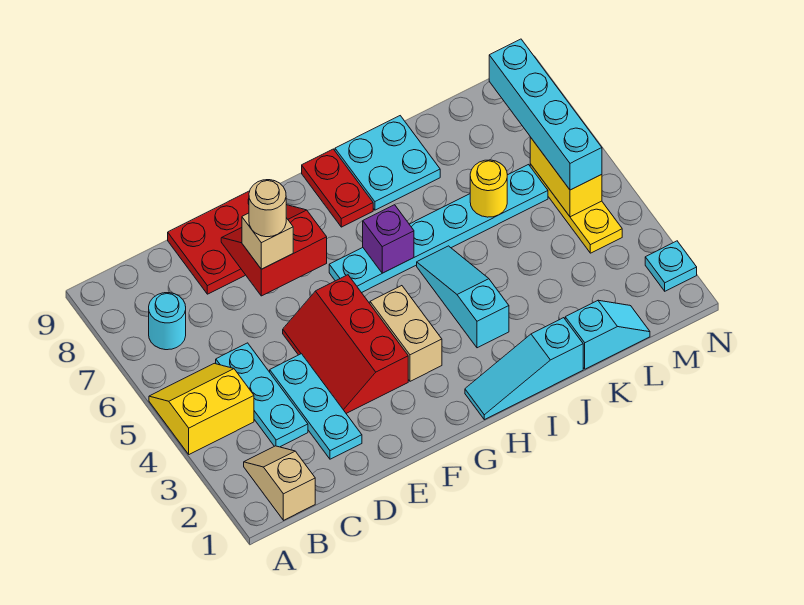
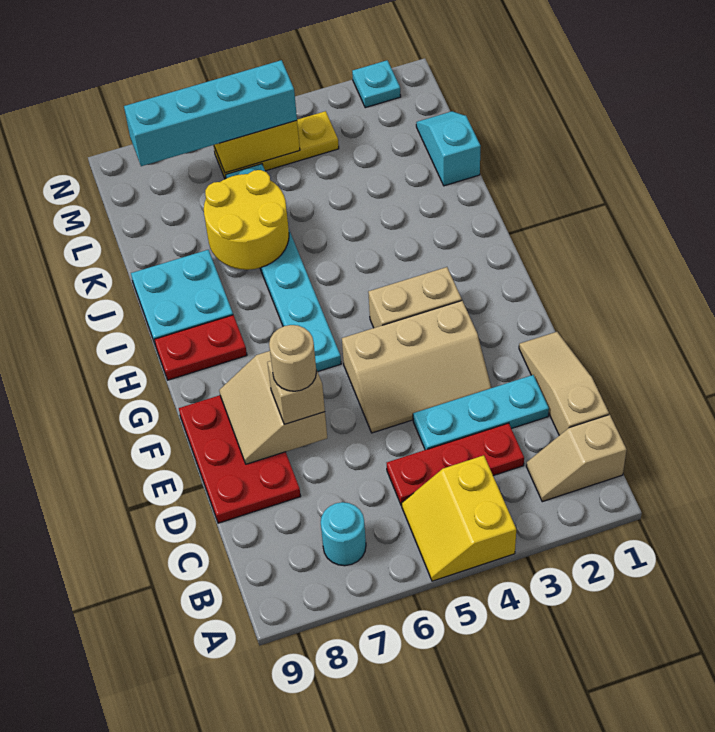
none -> tan slope C1:E1 level 1 top C
cyan plate C3:C5 level 1 -> red plate C3:C5 level 1
red slope E3:F5 level 1 top F -> tan slope E3:F5 level 1 top F
red slope E7:F8 level 2 top 7 -> tan slope E7:F8 level 2 top 7
cyan slope H1:J1 level 1 top J -> none
purple brick H6 level 2 -> none
cyan slope I3:I5 level 1 top 3 -> none
yellow round brick K6 level 2 -> yellow round brick J6:K7 level 2

